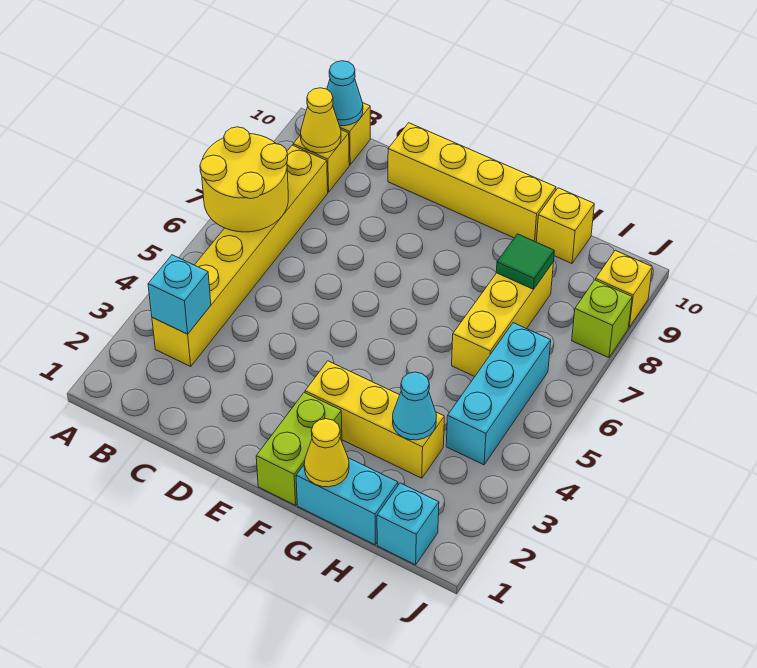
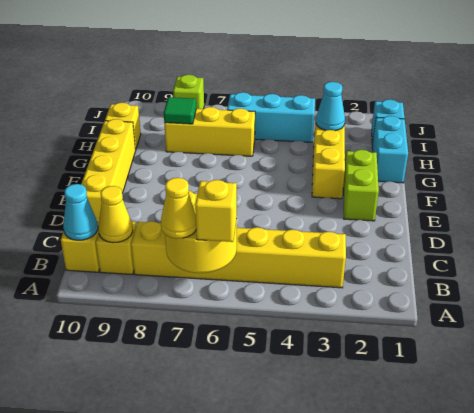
cyan brick B3 level 2 -> none
lime brick F1:F2 level 1 -> lime brick E2:F2 level 1
yellow cone G1 level 2 -> yellow cone A7 level 3
yellow brick J9 level 1 -> yellow brick A6 level 3

